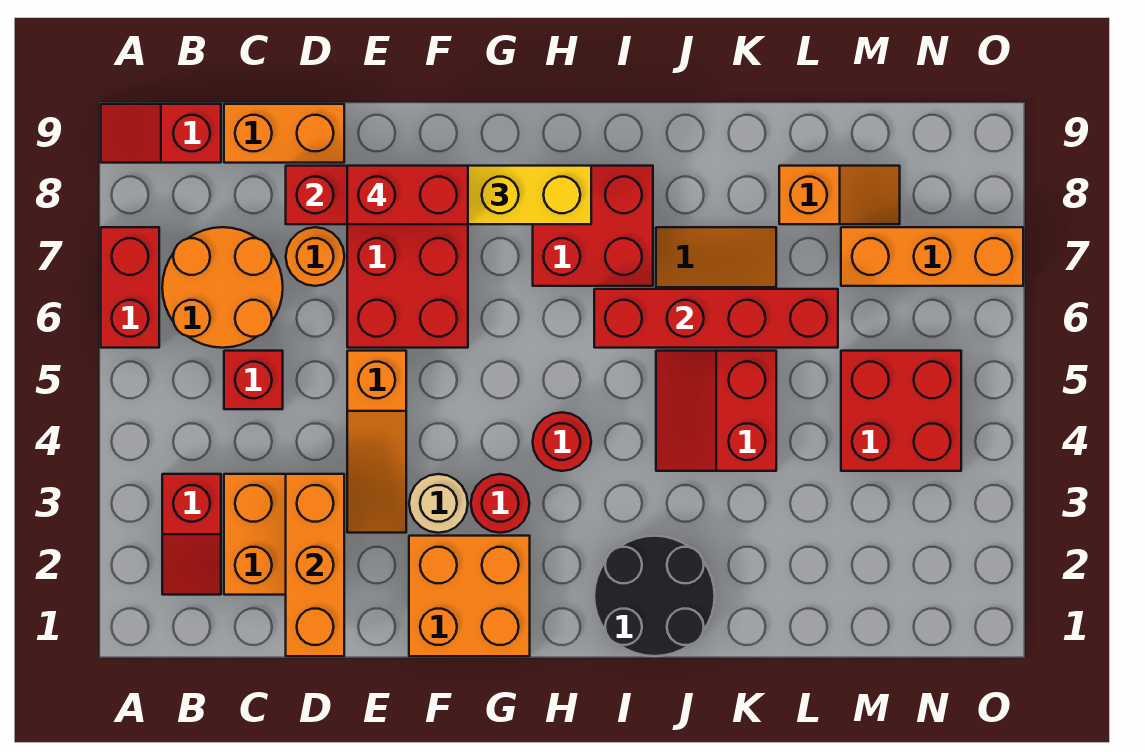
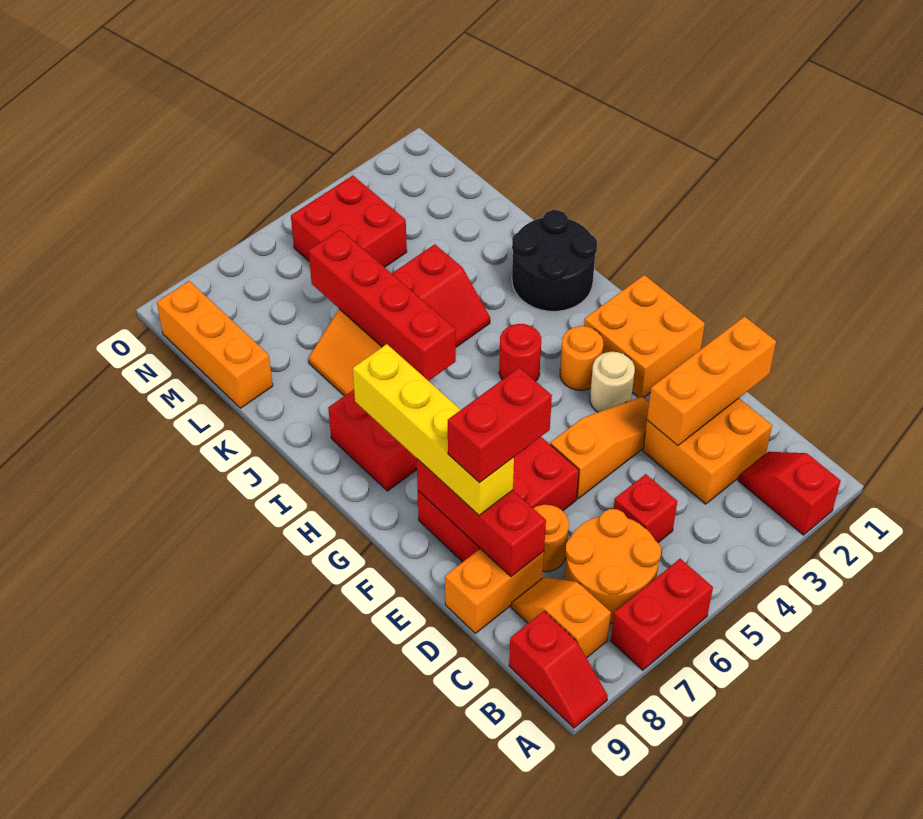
red slope B2:B3 level 1 top 3 -> red slope A2:B2 level 1 top A
orange brick C9:D9 level 1 -> orange brick D8:D9 level 1
red brick E8:F8 level 4 -> red brick E7:E8 level 4
red round brick G3 level 1 -> orange round brick G3 level 1
orange slope L8:M8 level 1 top L -> orange slope B8:C8 level 1 top B
orange brick M7:O7 level 1 -> orange brick L9:N9 level 1

